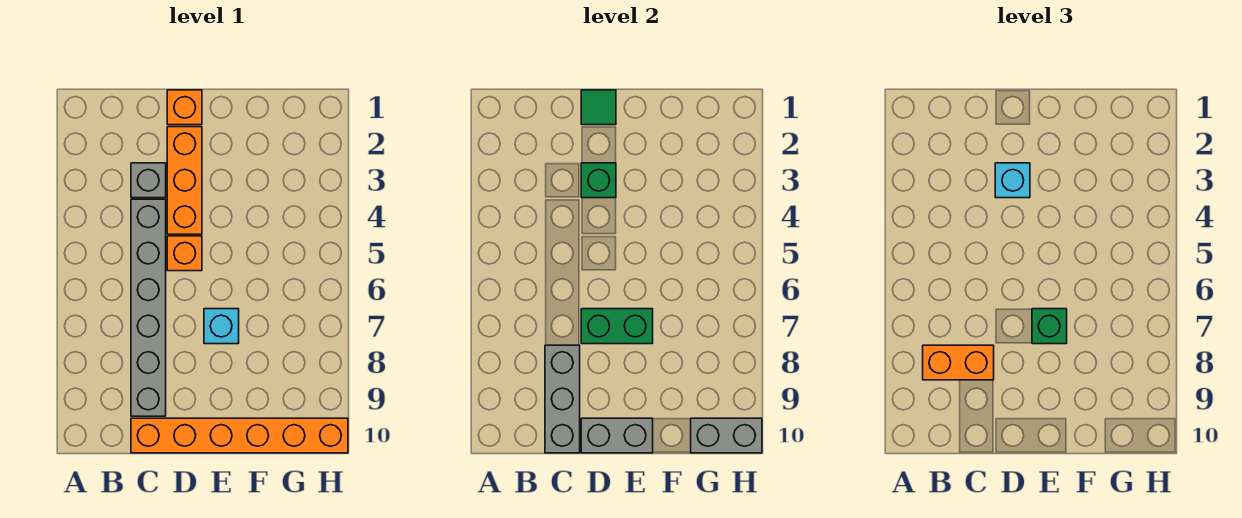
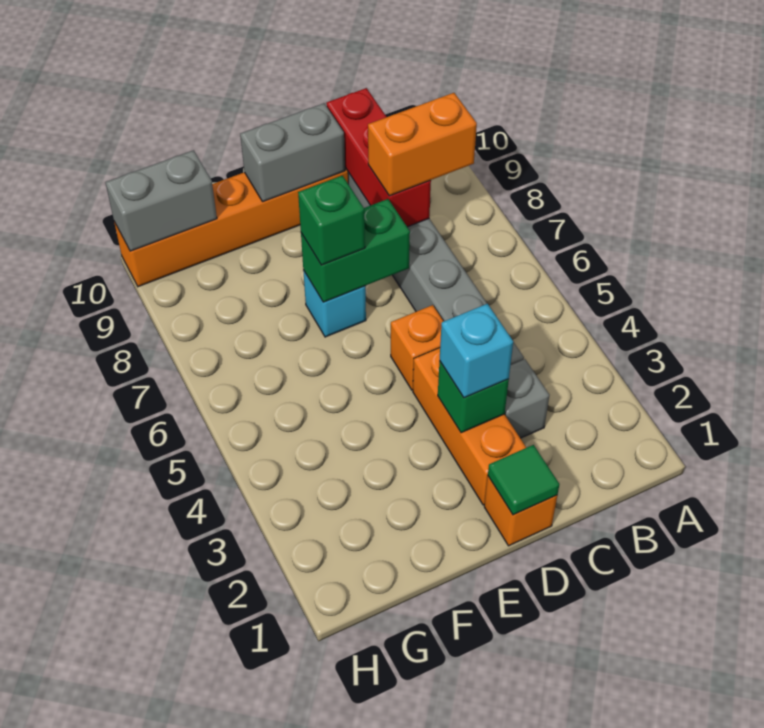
grey brick C8:C10 level 2 -> red brick C8:C10 level 2

